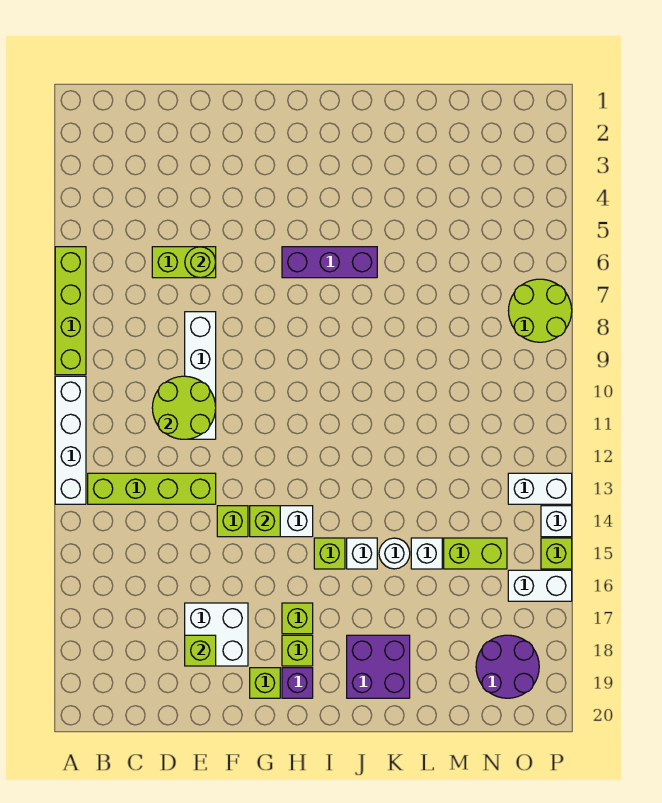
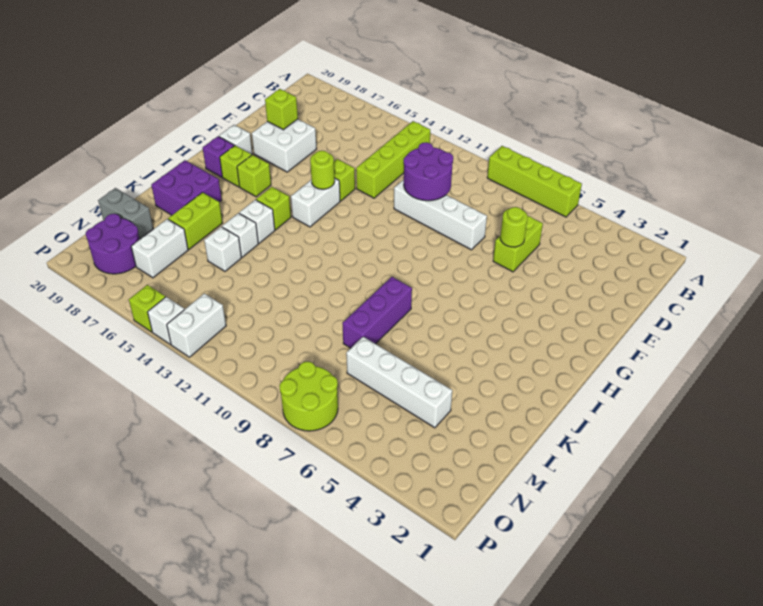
white brick A10:A13 level 1 -> white brick M4:M7 level 1
lime round brick D10:E11 level 2 -> purple round brick D10:E11 level 2
lime brick G14 level 2 -> lime round brick G14 level 2
lime brick G19 level 1 -> white brick G19 level 1
purple brick H6:J6 level 1 -> purple brick J8:L8 level 1
white round brick K15 level 1 -> white brick K15 level 1
lime brick M15:N15 level 1 -> lime brick K17:L17 level 1
none -> grey brick M19:M20 level 1
white brick O16:P16 level 1 -> white brick M17:N17 level 1

